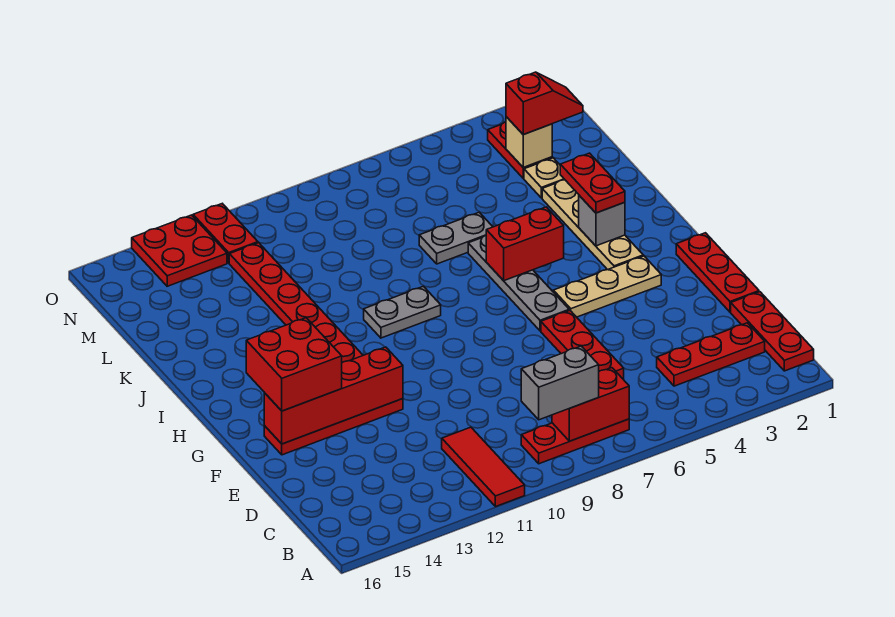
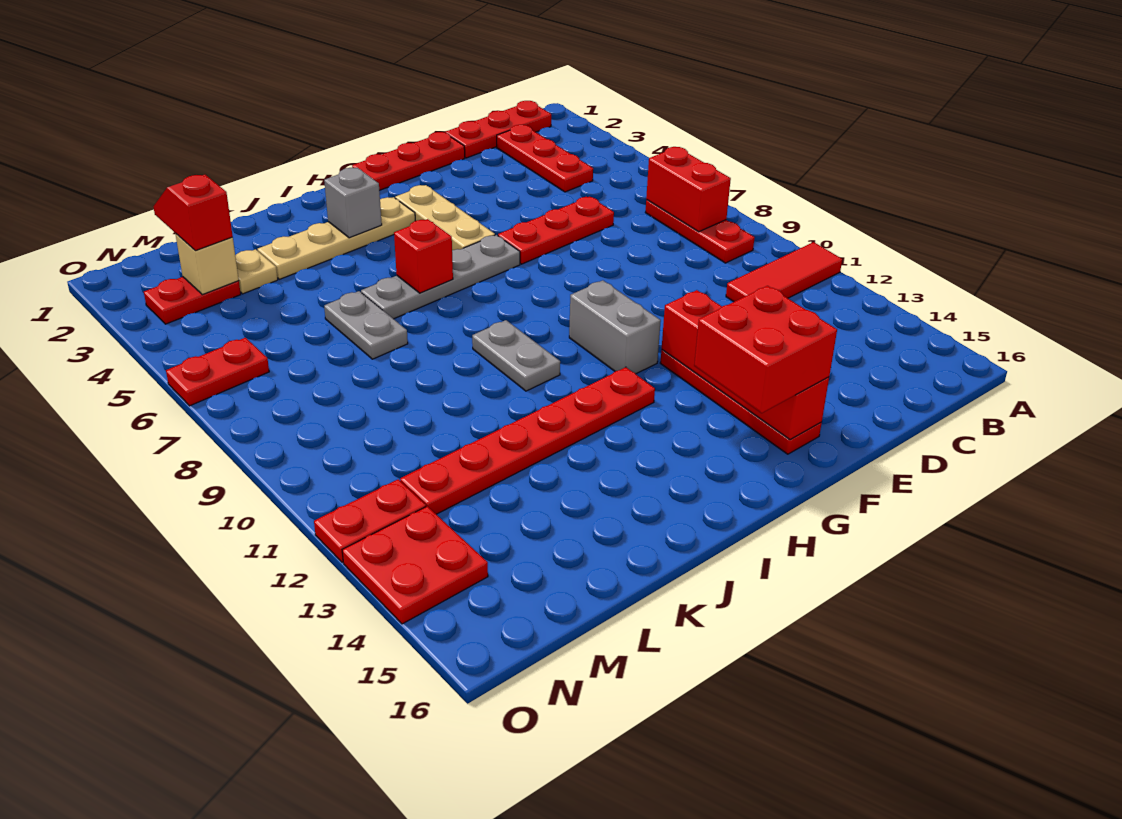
grey brick B8:B9 level 3 -> grey brick G10:G11 level 1
red plate I3:J3 level 3 -> red plate N6:O6 level 1
red brick I5:I6 level 2 -> red brick I6 level 2

